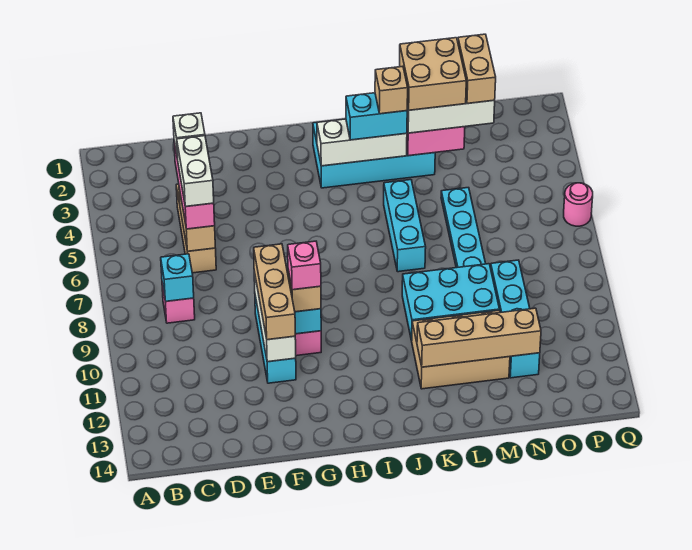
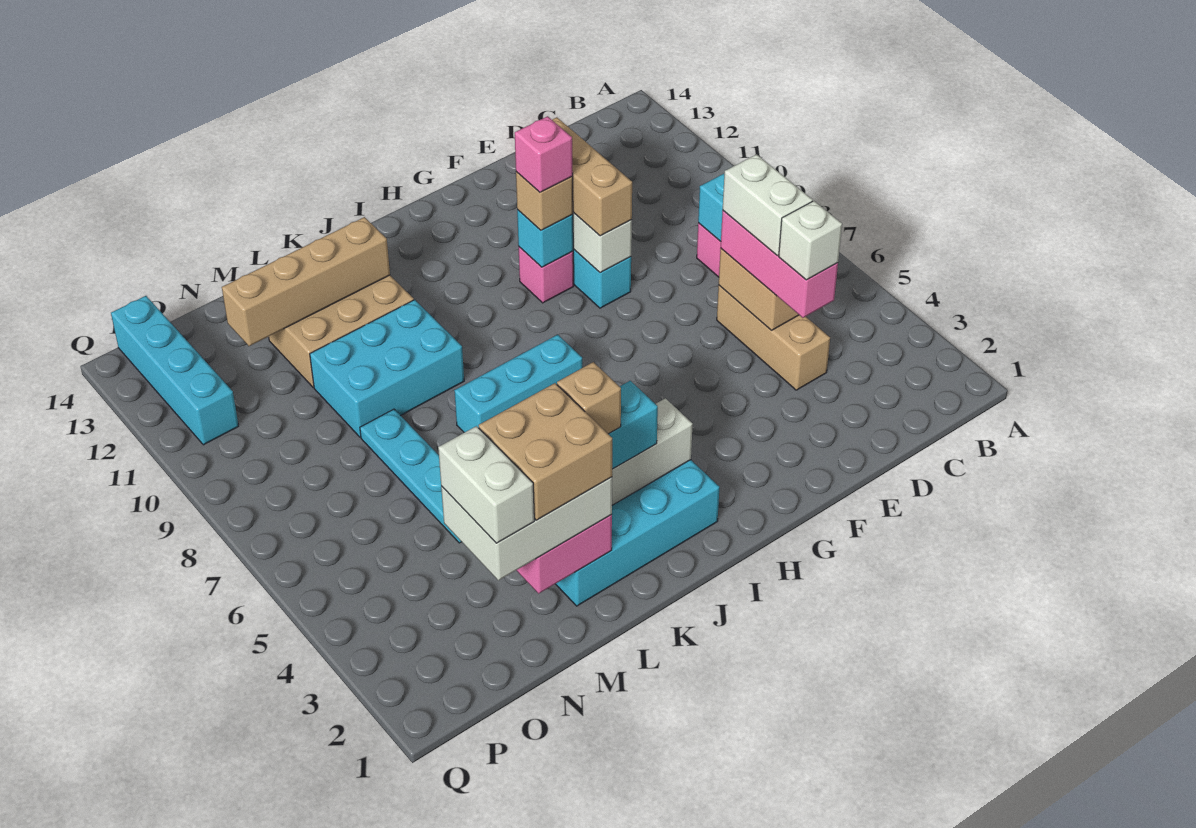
cyan brick K5:K7 level 1 -> cyan brick I7:K7 level 1
tan brick N2:N3 level 4 -> white brick N2:N3 level 4
cyan brick N9:N12 level 1 -> cyan brick P11:P14 level 1
pink round brick Q6 level 1 -> none

